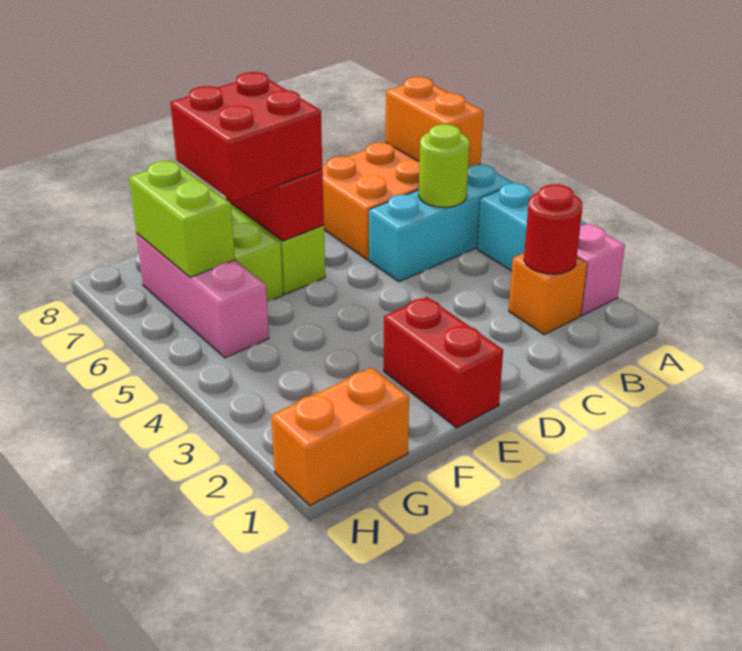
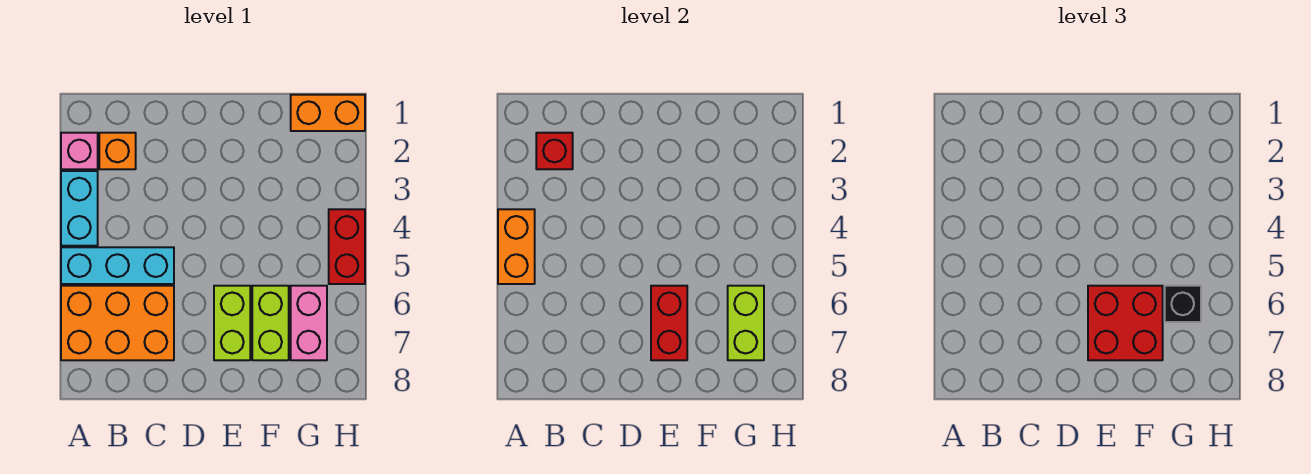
orange brick A6:A7 level 2 -> orange brick A4:A5 level 2
red round brick B2 level 2 -> red brick B2 level 2
lime round brick B5 level 2 -> none
red brick E1:E2 level 1 -> red brick H4:H5 level 1
pink brick G5:G7 level 1 -> pink brick G6:G7 level 1
none -> black brick G6 level 3

